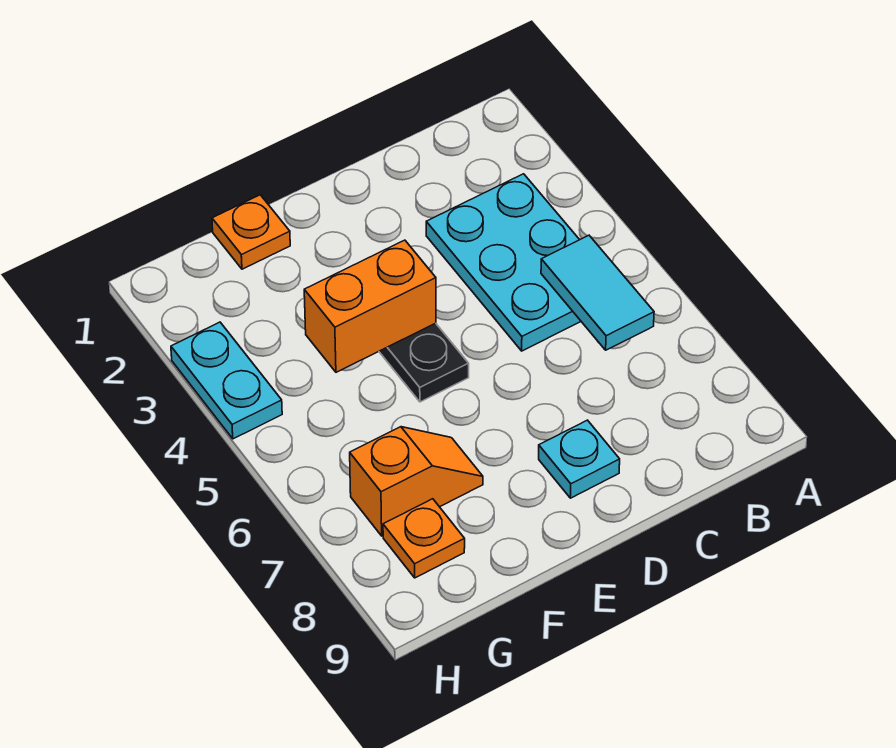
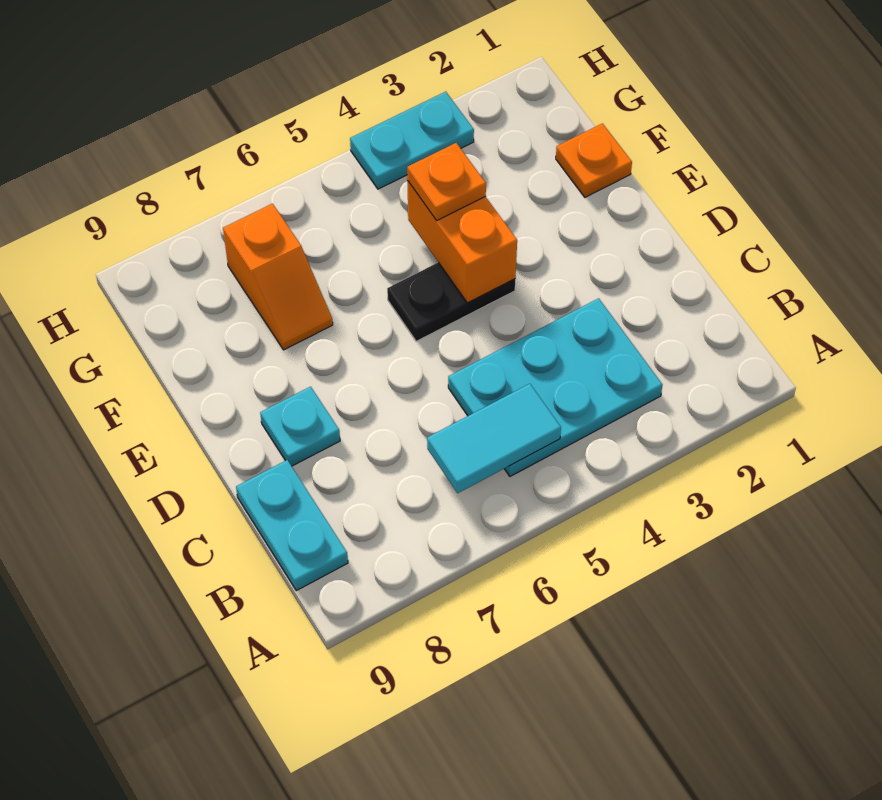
none -> cyan plate B9:C9 level 1
orange plate G8 level 1 -> orange plate F4 level 3

